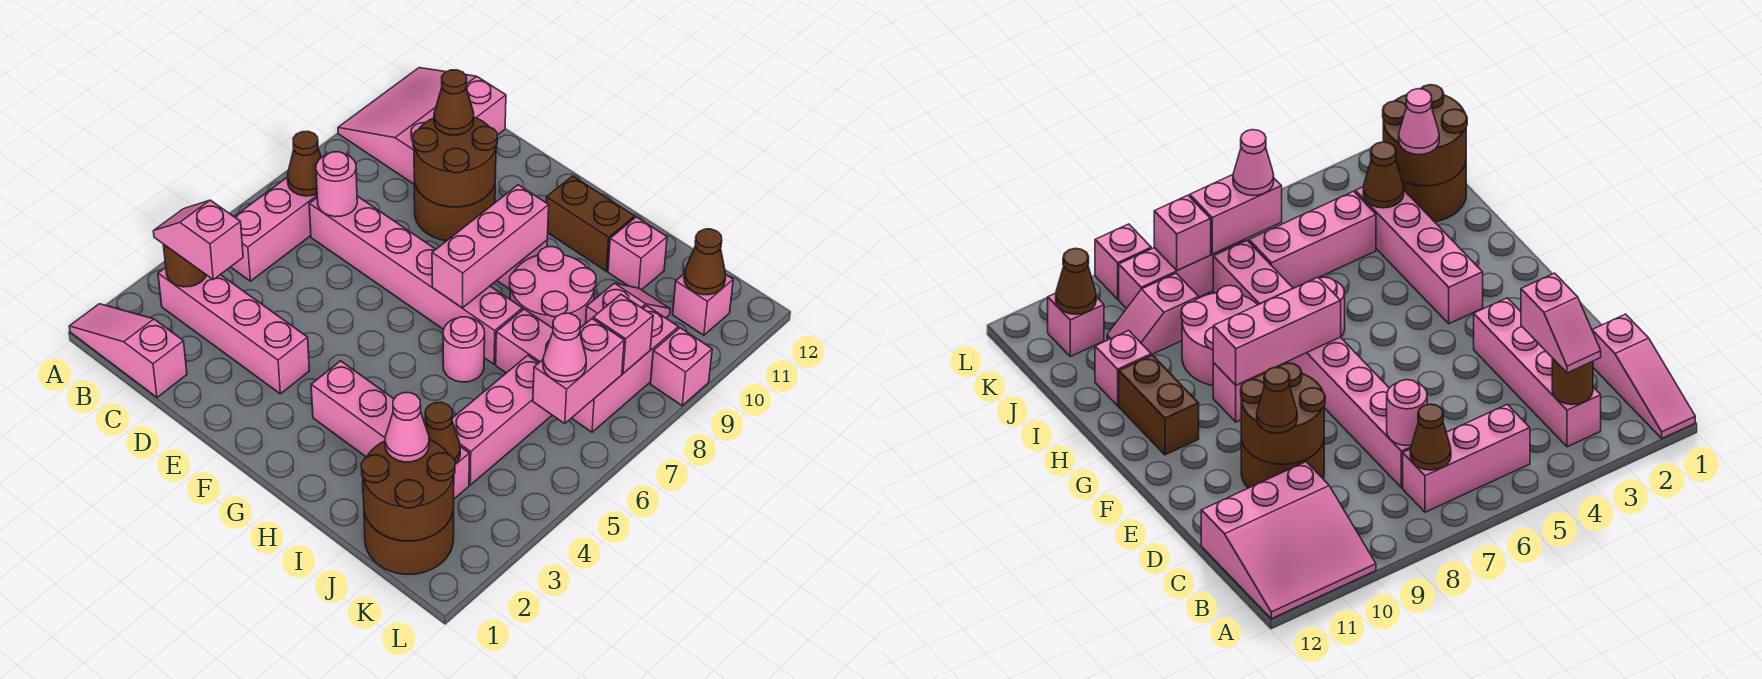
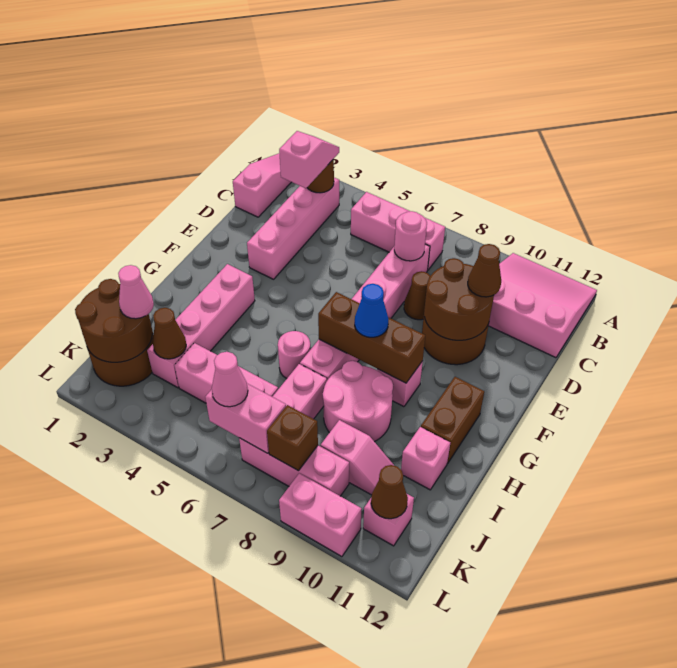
brown cone B7 level 2 -> brown cone D8 level 1
pink brick G7:G9 level 2 -> brown brick G7:G9 level 2
none -> blue cone G8 level 3
pink brick K8 level 2 -> brown brick K8 level 2
pink brick L9 level 1 -> pink brick L9:L10 level 1

